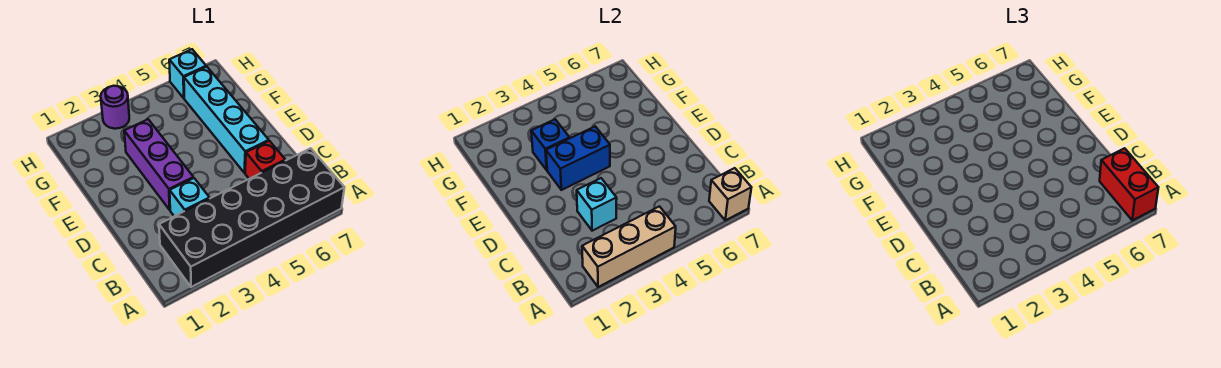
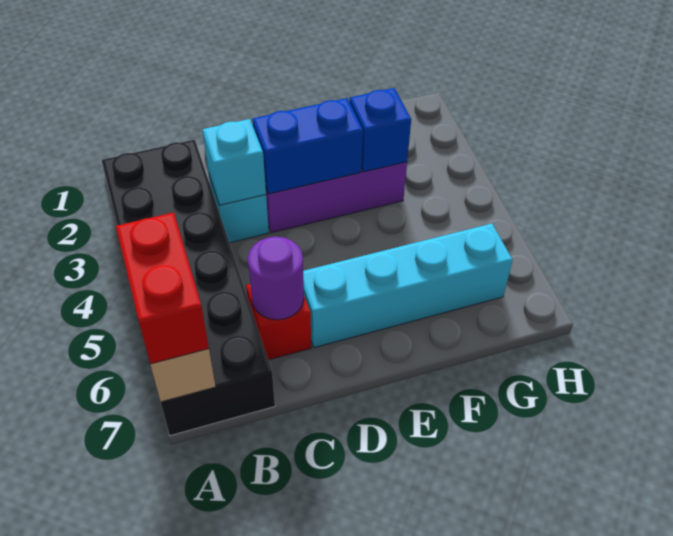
tan brick A2:A4 level 2 -> none
red brick A7:B7 level 3 -> red brick A6:A7 level 3
blue brick E3:E4 level 2 -> blue brick D3:E3 level 2
purple round brick H3 level 1 -> purple round brick C6 level 2
cyan brick H6 level 1 -> none

